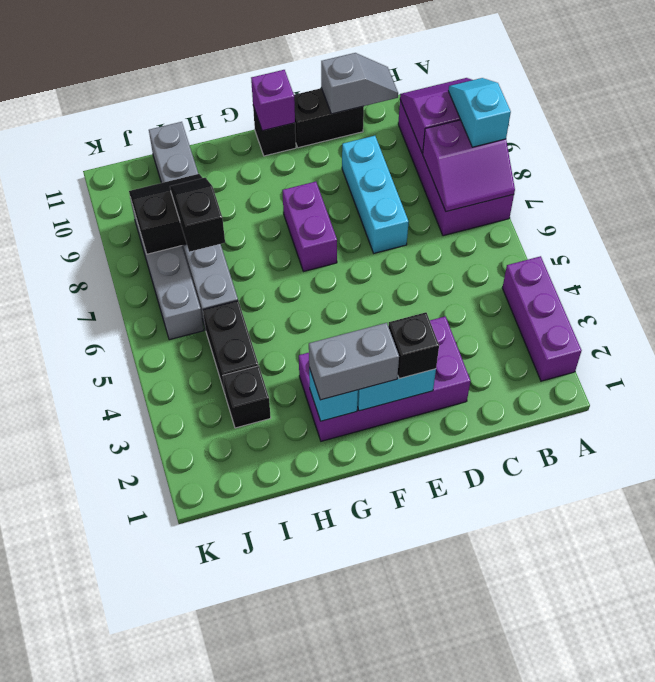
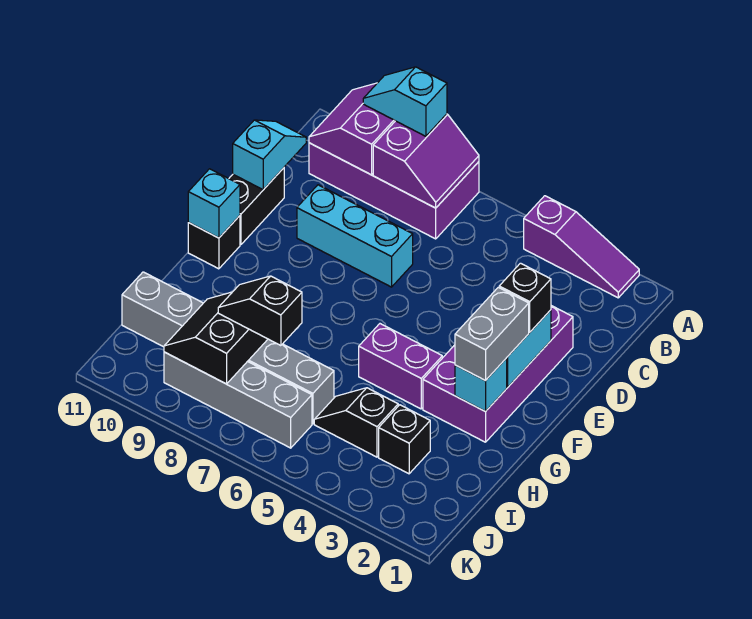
purple brick A2:A4 level 1 -> purple slope A2:A4 level 1 top 4
grey slope C11:D11 level 2 top D -> cyan slope C11:D11 level 2 top D
purple brick F7:F8 level 1 -> purple brick G4:G5 level 1
purple brick F11 level 2 -> cyan brick F11 level 2
black brick I4:I5 level 1 -> black slope I4:I5 level 1 top 4

